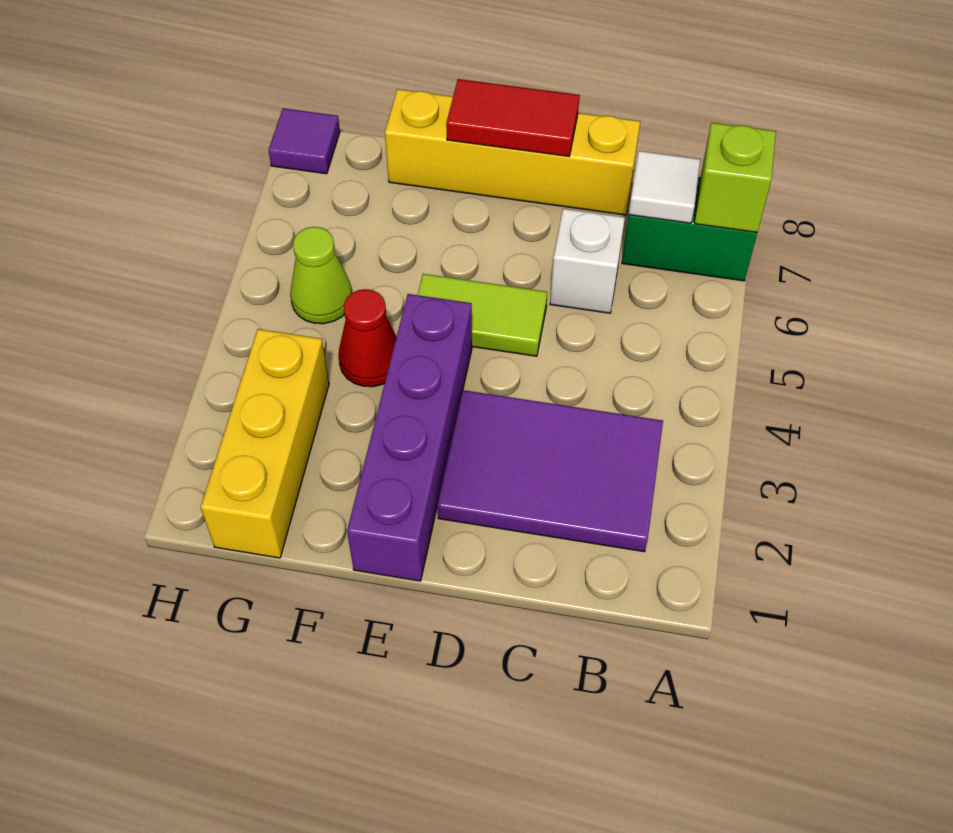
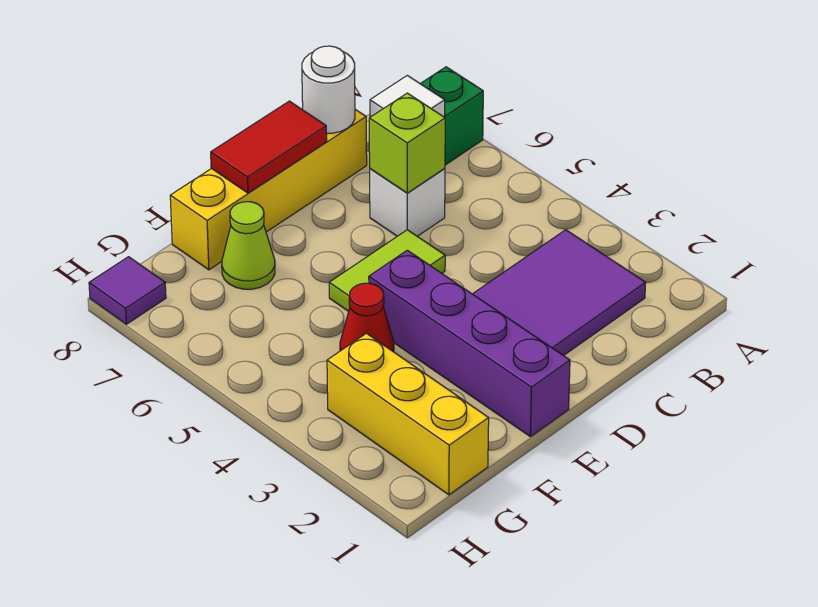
lime brick A7 level 2 -> lime brick C6 level 2
none -> white round brick C8 level 2
lime cone G5 level 1 -> lime cone F7 level 1

